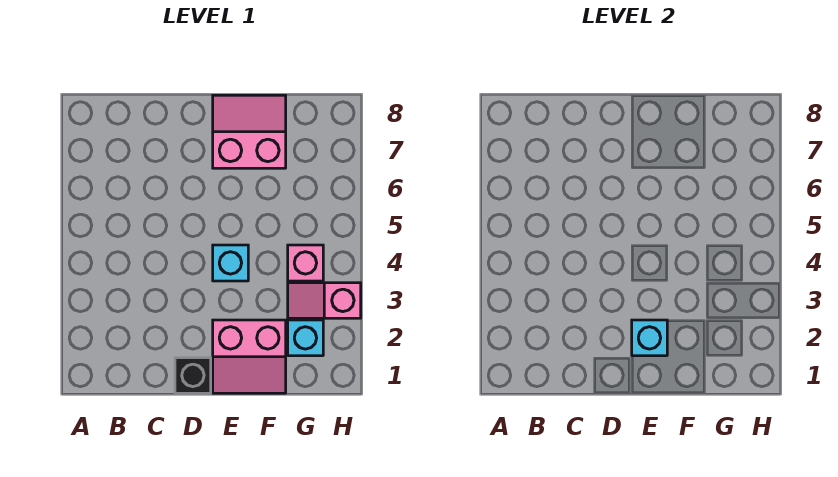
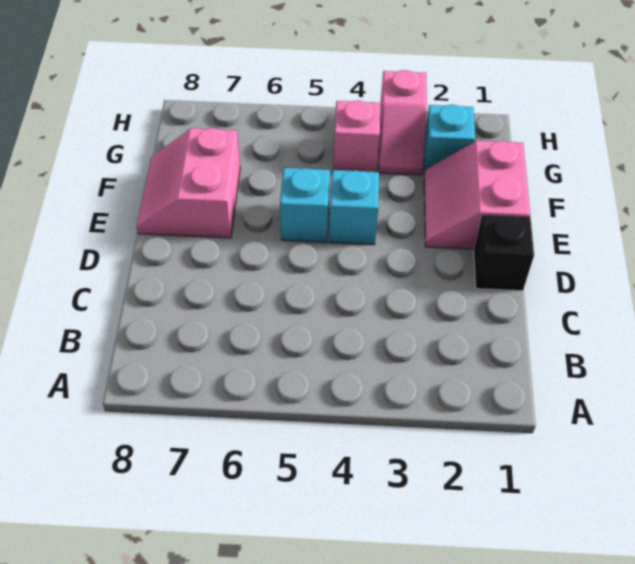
pink slope E1:F2 level 1 top 2 -> pink slope E1:F2 level 1 top 1
cyan brick E2 level 2 -> cyan brick E5 level 1

